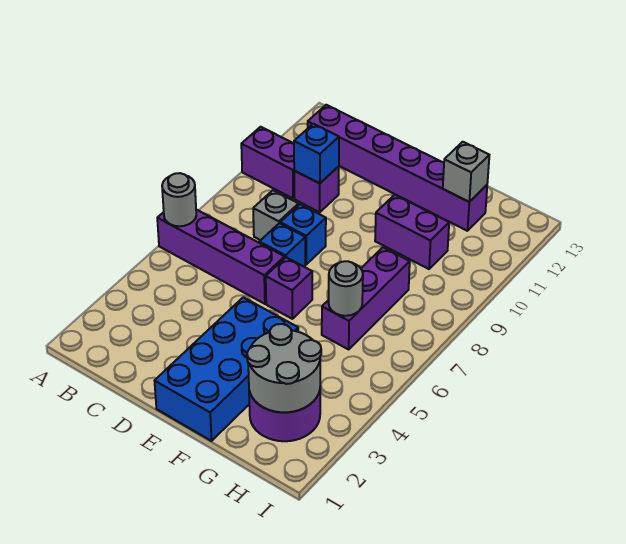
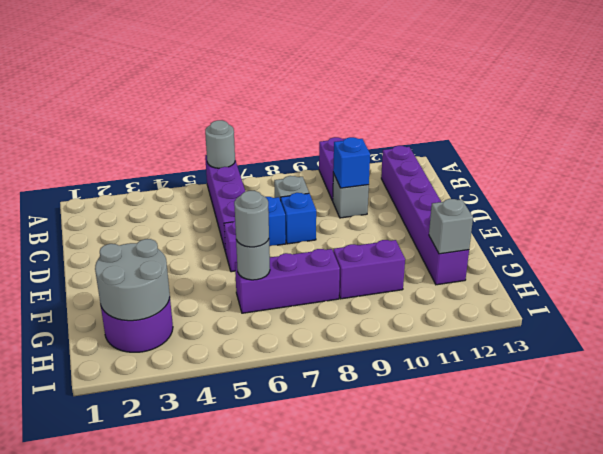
purple brick C10 level 1 -> grey brick C10 level 1
blue brick E1:F4 level 1 -> none
purple brick F10:G10 level 1 -> purple brick G9:G10 level 1
none -> grey round brick G6 level 3

